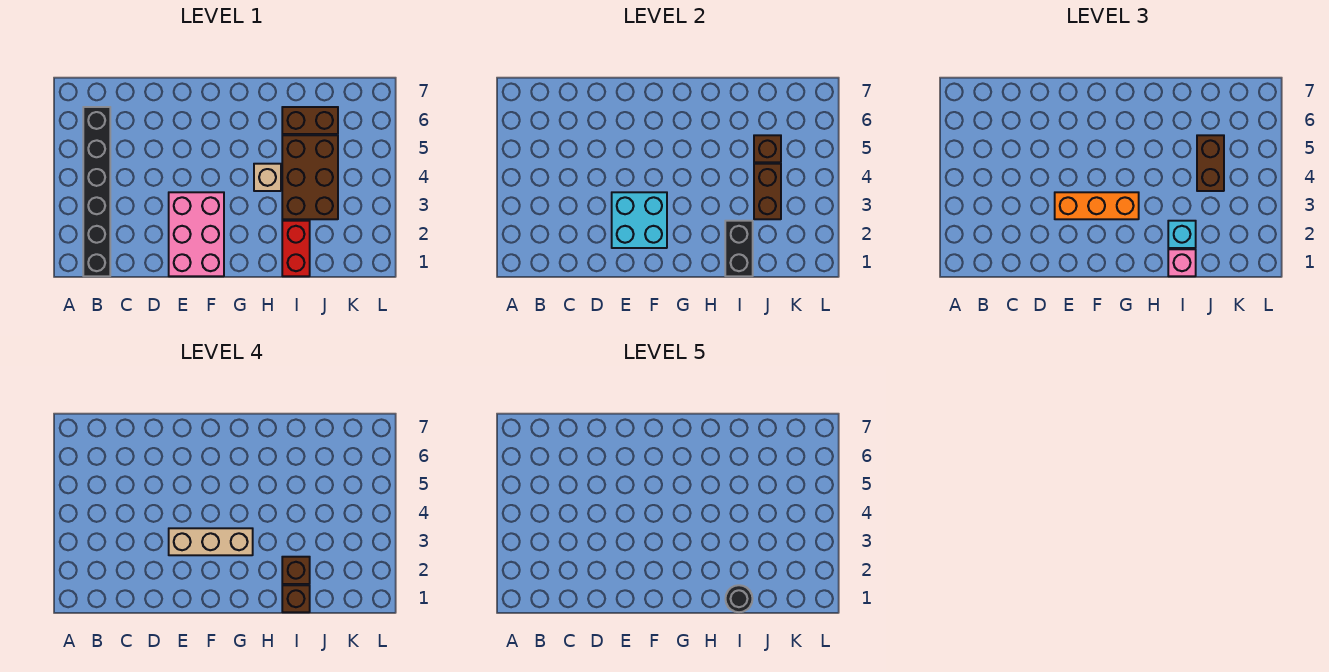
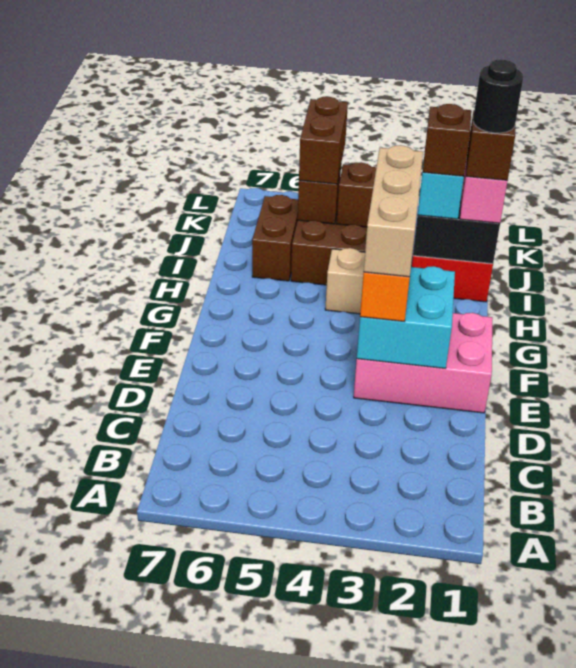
black brick B1:B6 level 1 -> none
brown brick J4:J5 level 3 -> brown brick J5:K5 level 3

